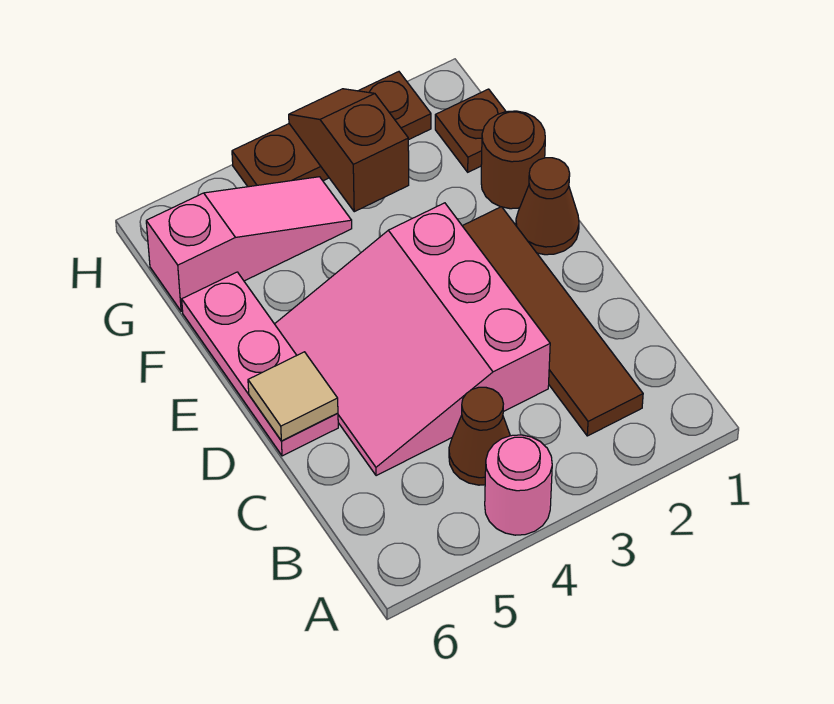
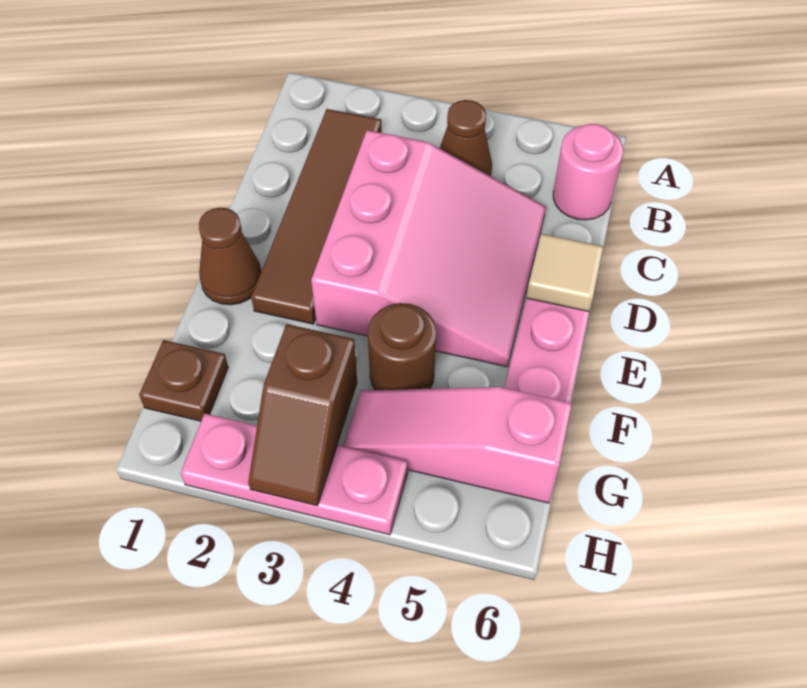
pink round brick A4 level 1 -> pink round brick B6 level 1
brown round brick F1 level 1 -> brown round brick F4 level 1
brown plate H2:H4 level 1 -> pink plate H2:H4 level 1

